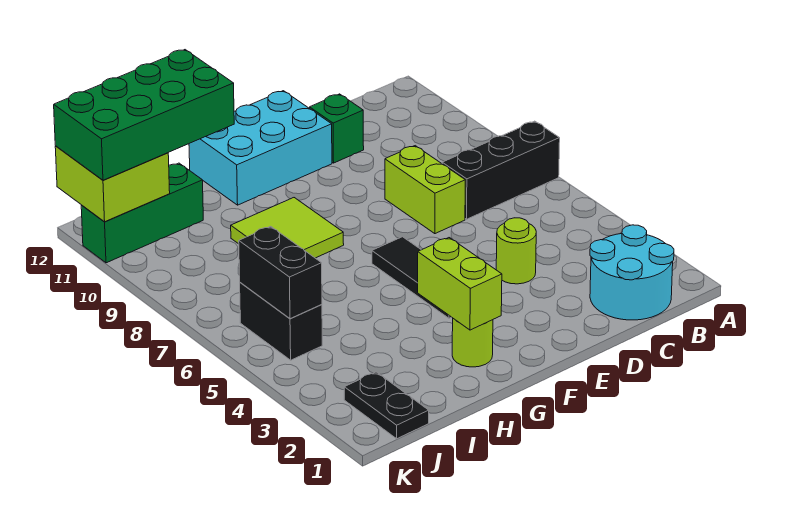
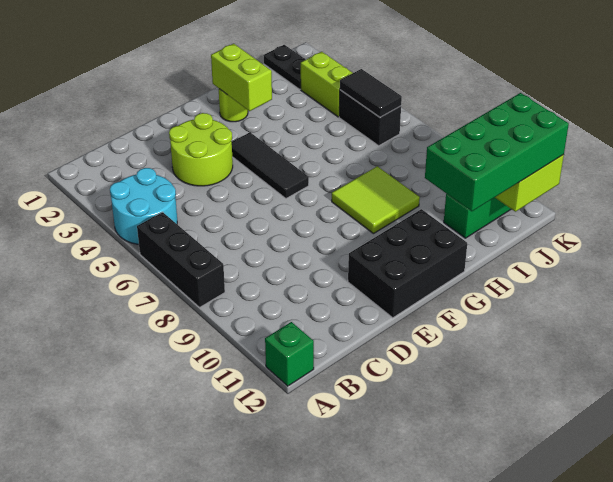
black brick A7:C7 level 1 -> black brick A6:A8 level 1
cyan round brick B1:C2 level 1 -> cyan round brick A4:B5 level 1
lime round brick D4 level 1 -> lime round brick D3:E4 level 1
lime brick D7:D8 level 1 -> lime brick J3:J4 level 1
green brick D11 level 1 -> green brick A12 level 1
cyan brick E11:G12 level 1 -> black brick E11:G12 level 1
black brick J5:J6 level 2 -> black tile J5:J6 level 2

